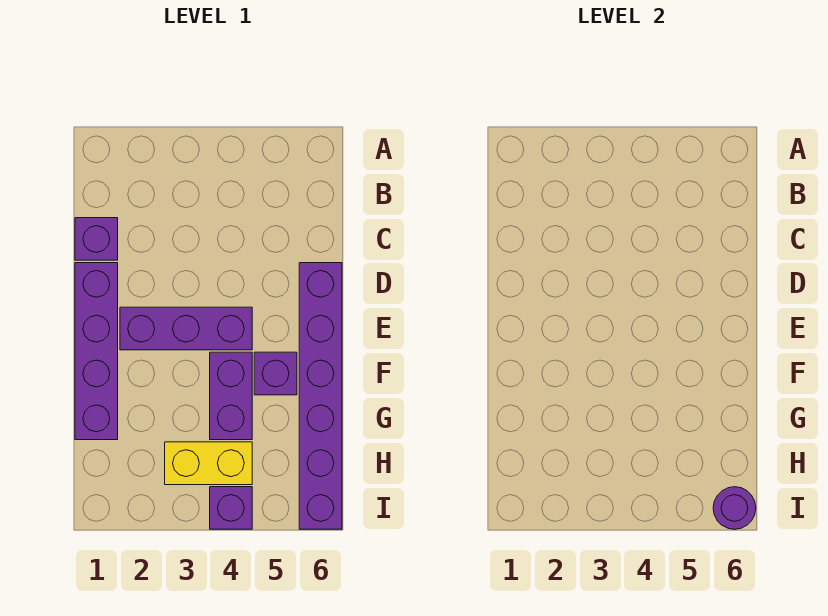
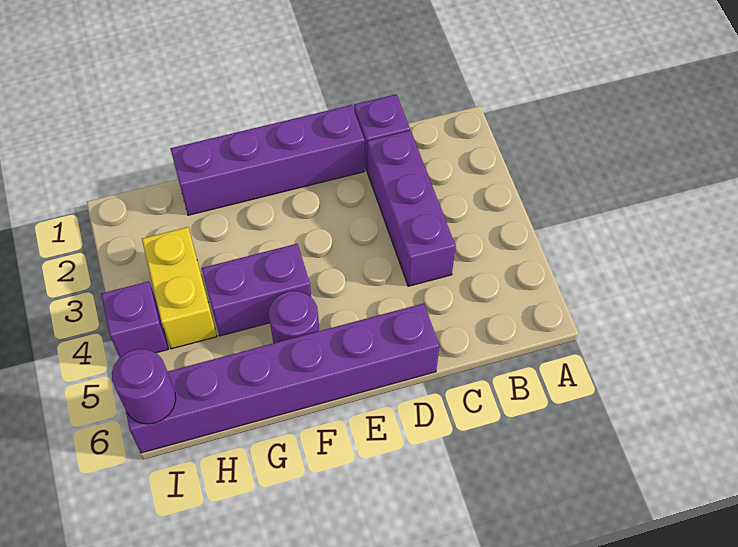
purple brick E2:E4 level 1 -> purple brick C2:C4 level 1
purple brick F5 level 1 -> purple round brick F5 level 1

